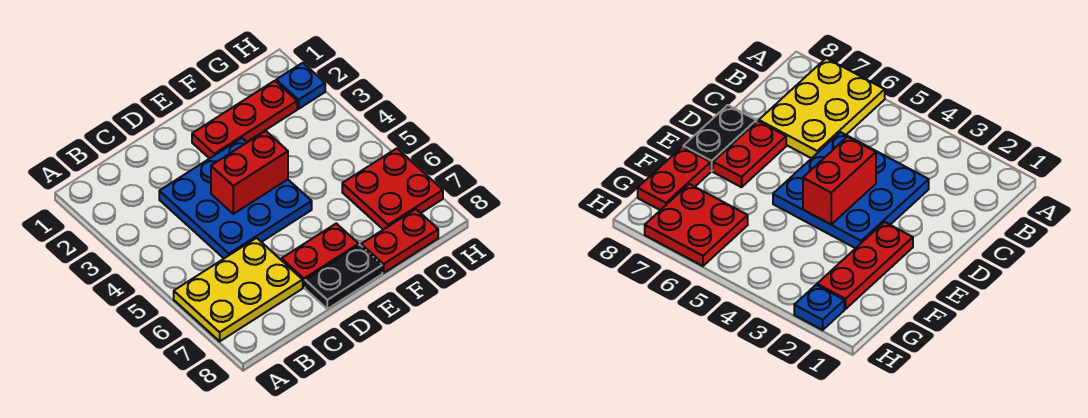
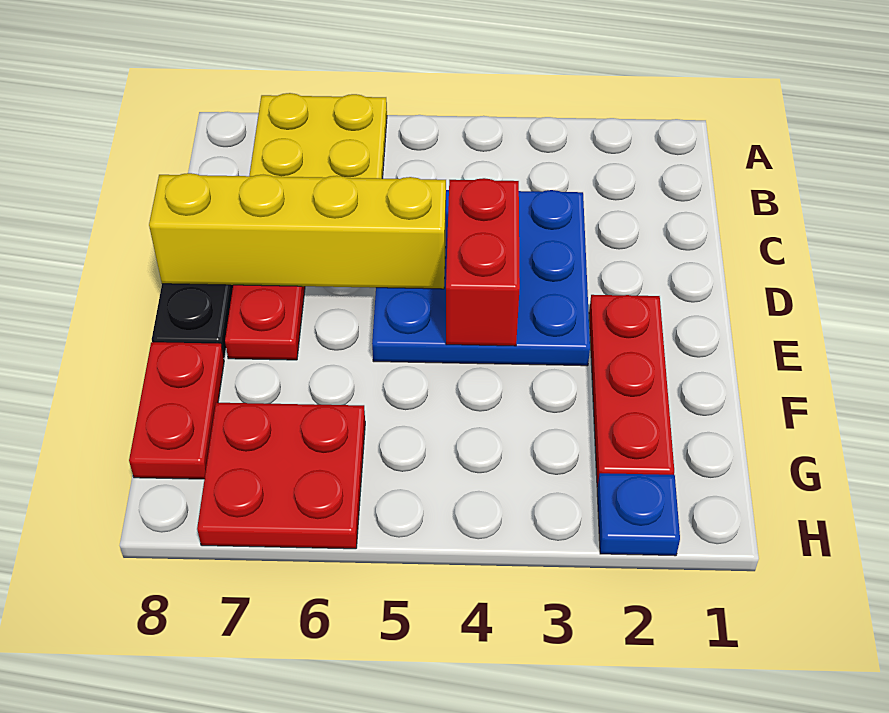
none -> yellow brick D5:D8 level 2

